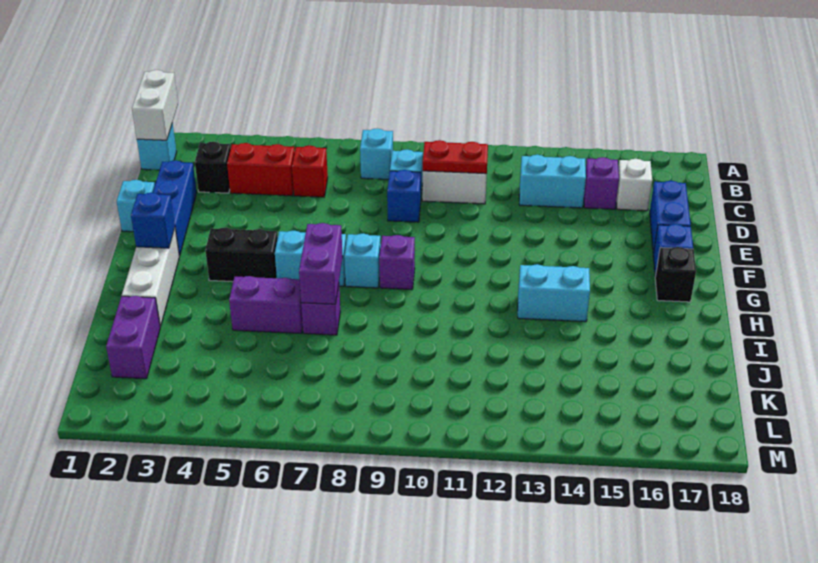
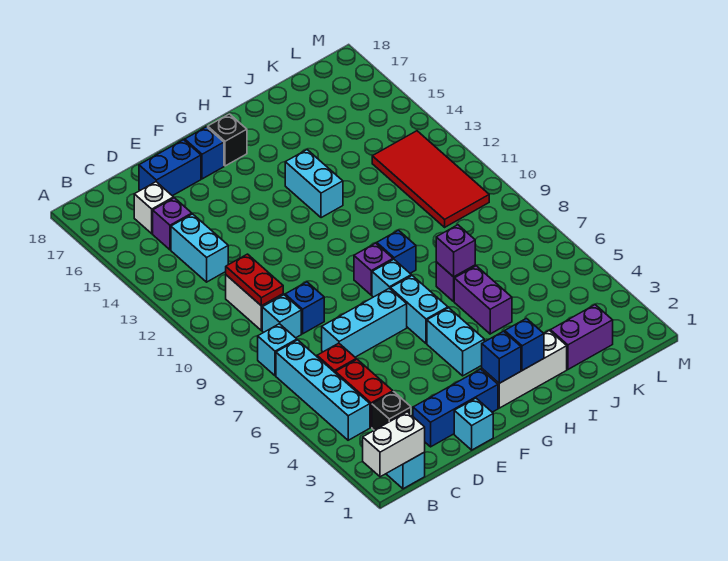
none -> cyan brick B4:B7 level 1
none -> cyan brick D7:F7 level 1
black brick G4:G5 level 1 -> cyan brick G4:G5 level 1
none -> blue brick H2 level 2
purple brick H7:I7 level 2 -> purple brick I7 level 2
none -> blue brick H9 level 1
none -> red tile K10:L13 level 1

